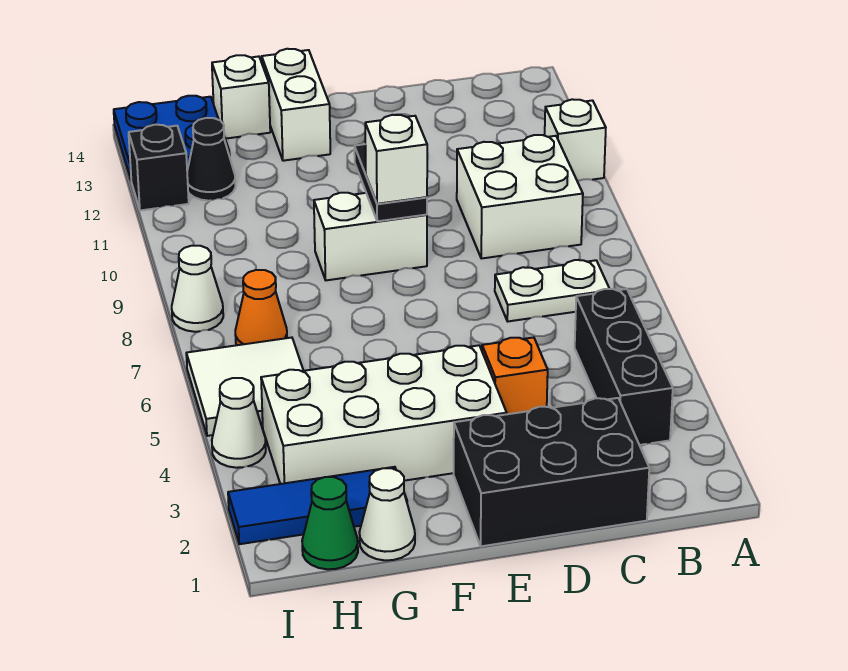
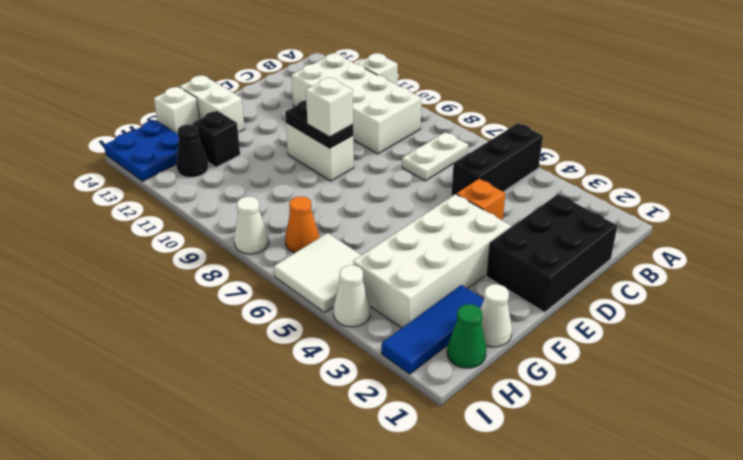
black brick B3:B5 level 1 -> black brick A5:C5 level 1
white brick B9:C10 level 1 -> white brick B9:C12 level 1
white brick E9:F9 level 1 -> white brick E9:E10 level 1
black brick I12 level 1 -> black brick G12 level 1

